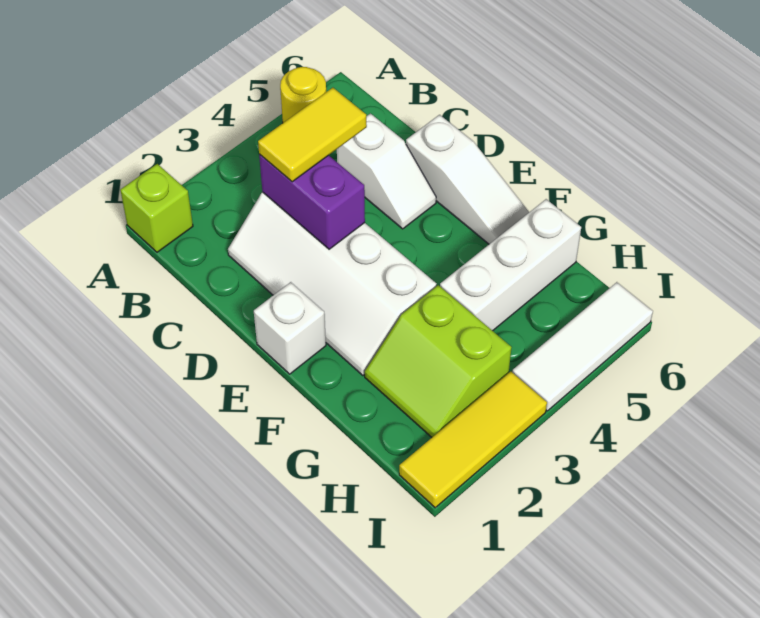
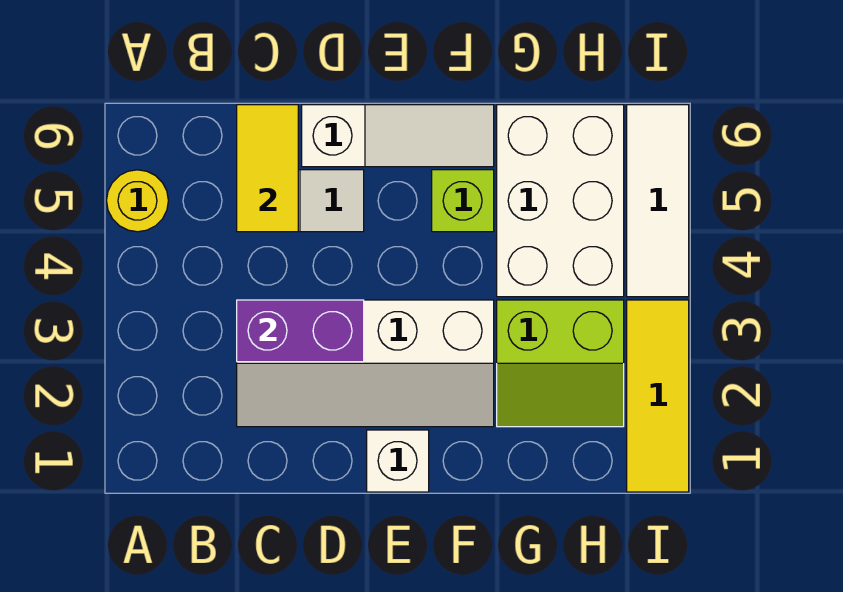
lime brick A1 level 1 -> lime brick F5 level 1
yellow tile C3:C4 level 3 -> yellow tile C5:C6 level 2
white brick G4:G6 level 1 -> white brick G4:H6 level 1

